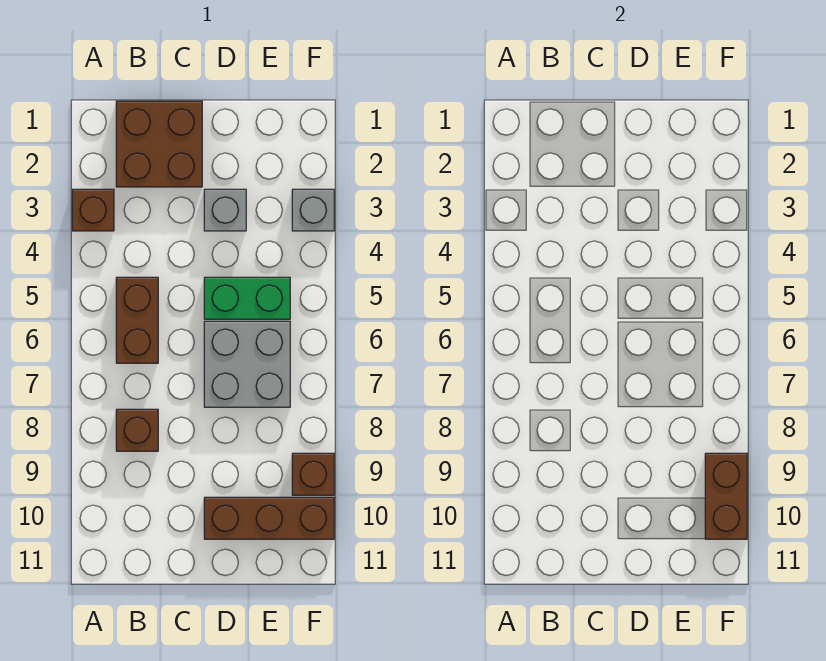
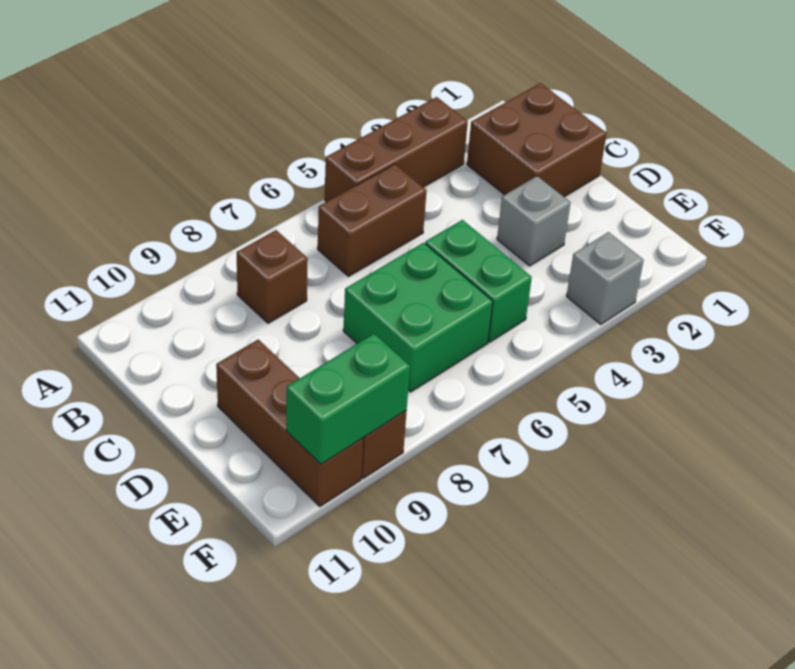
brown brick A3 level 1 -> brown brick A3:A5 level 1
grey brick D6:E7 level 1 -> green brick D6:E7 level 1
brown brick F9:F10 level 2 -> green brick F9:F10 level 2

